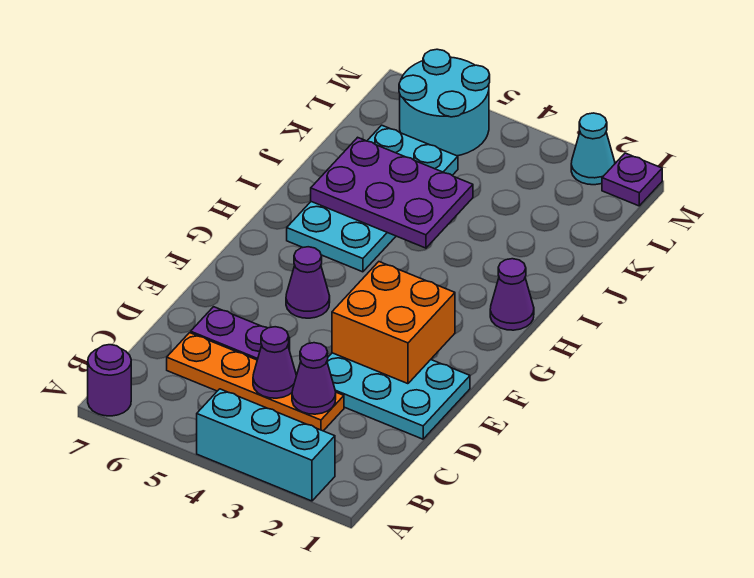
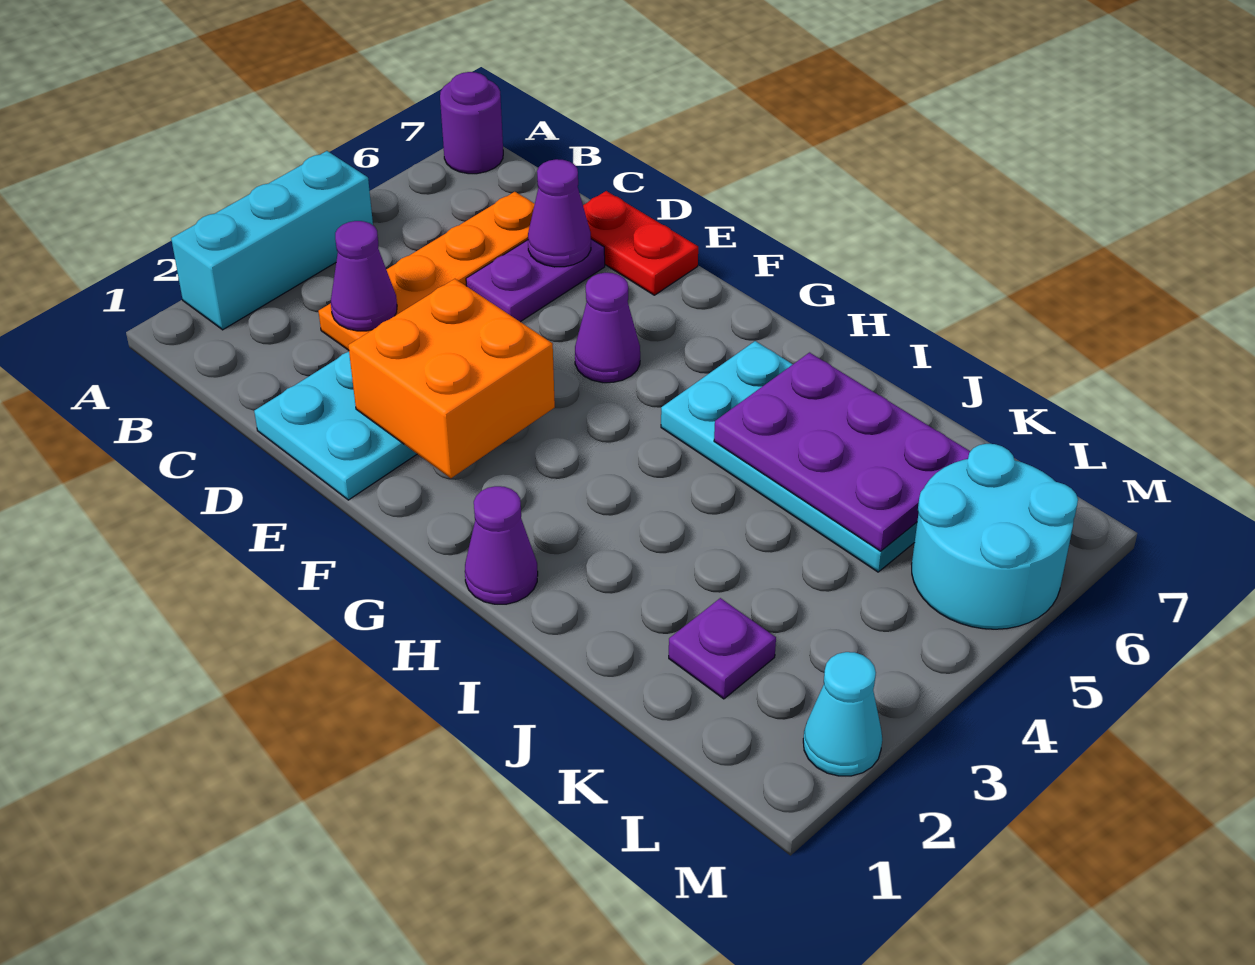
purple cone C4 level 2 -> purple cone D6 level 2
none -> red plate D7:E7 level 1
purple plate I4:J6 level 2 -> purple plate I5:K6 level 2
purple plate M1 level 1 -> purple plate K2 level 1

